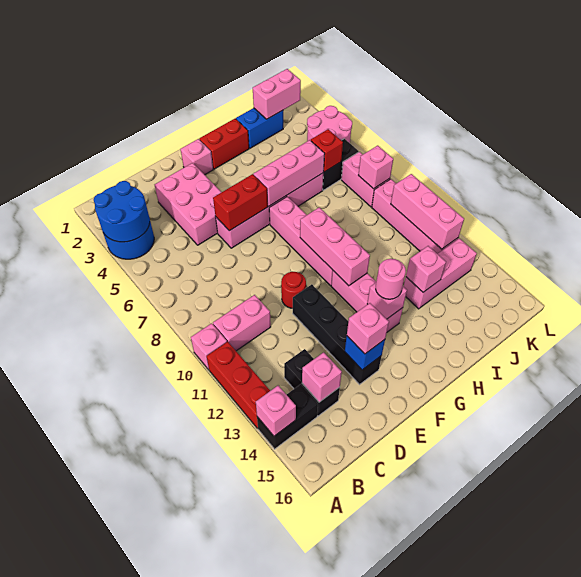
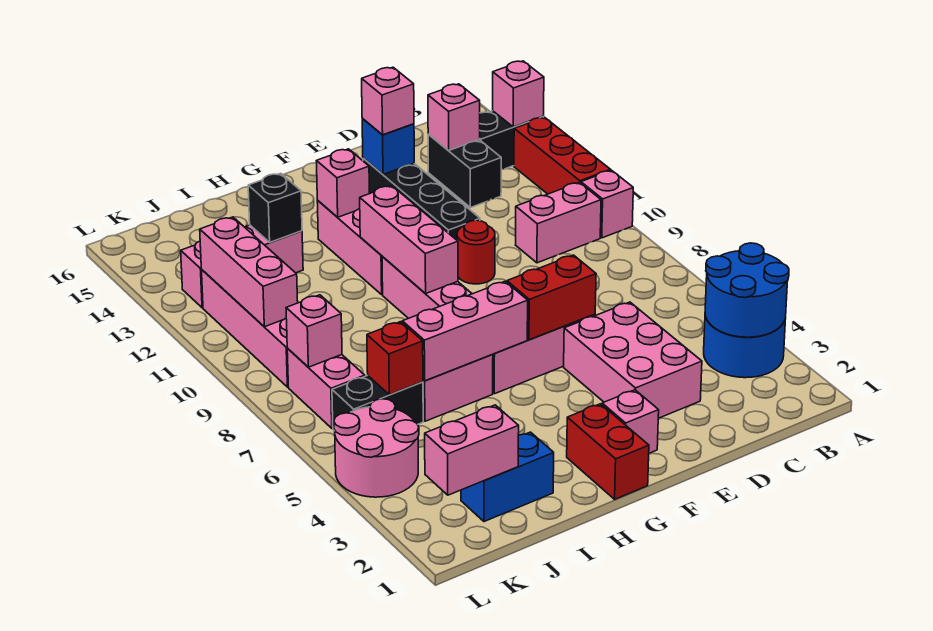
red brick G2:H2 level 1 -> red brick G1:G2 level 1
pink round brick G13 level 3 -> none
pink brick I13 level 2 -> black brick I13 level 2

